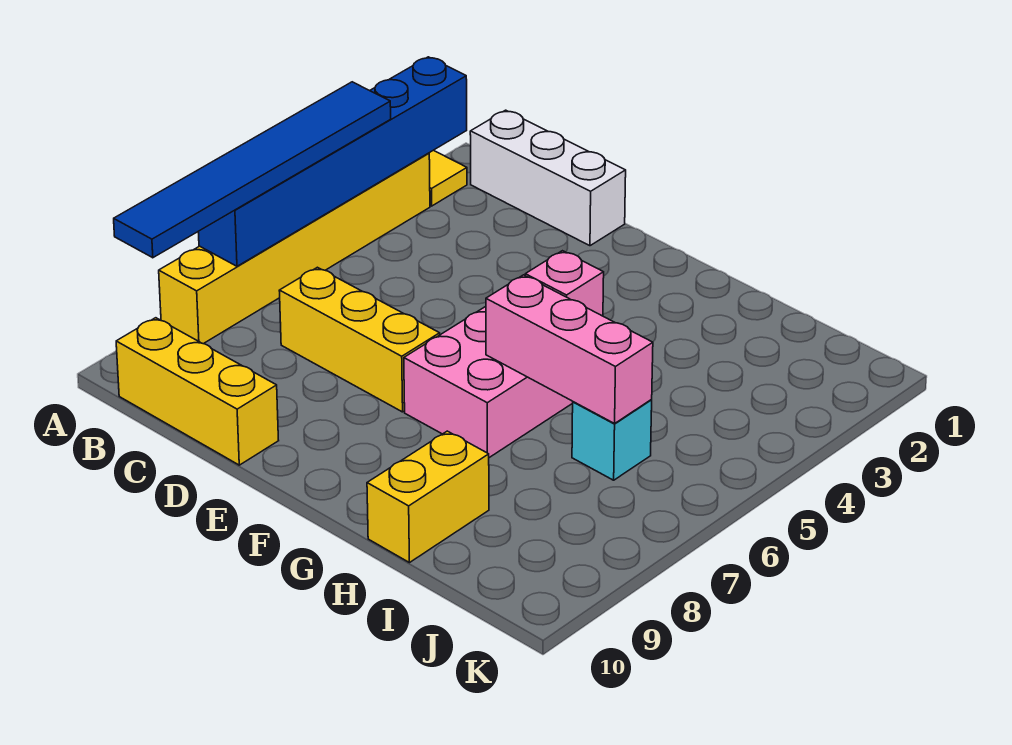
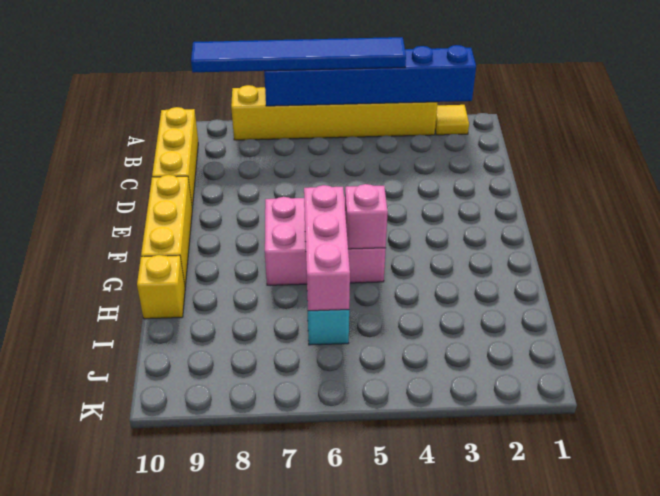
white brick B1:D1 level 1 -> none
yellow brick C7:E7 level 1 -> yellow brick E10:G10 level 1
yellow brick H9:H10 level 1 -> yellow brick H10 level 1

